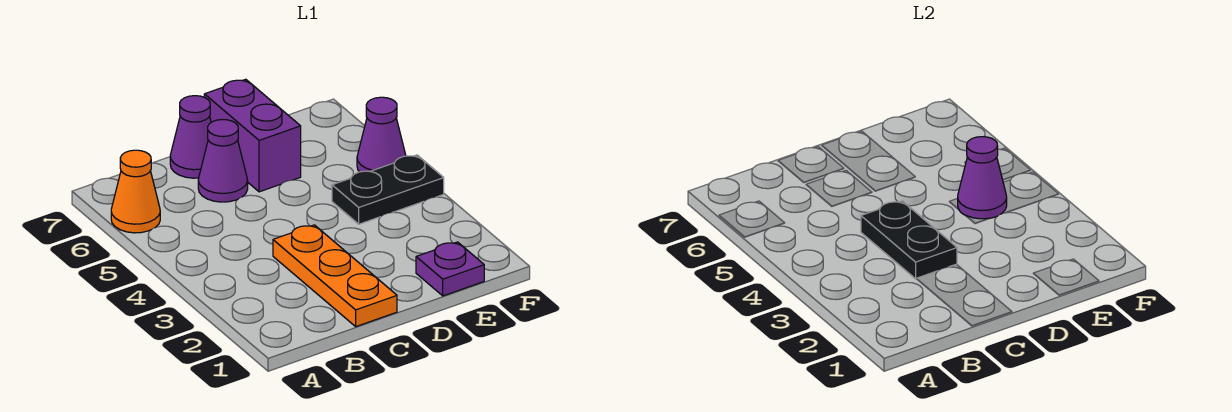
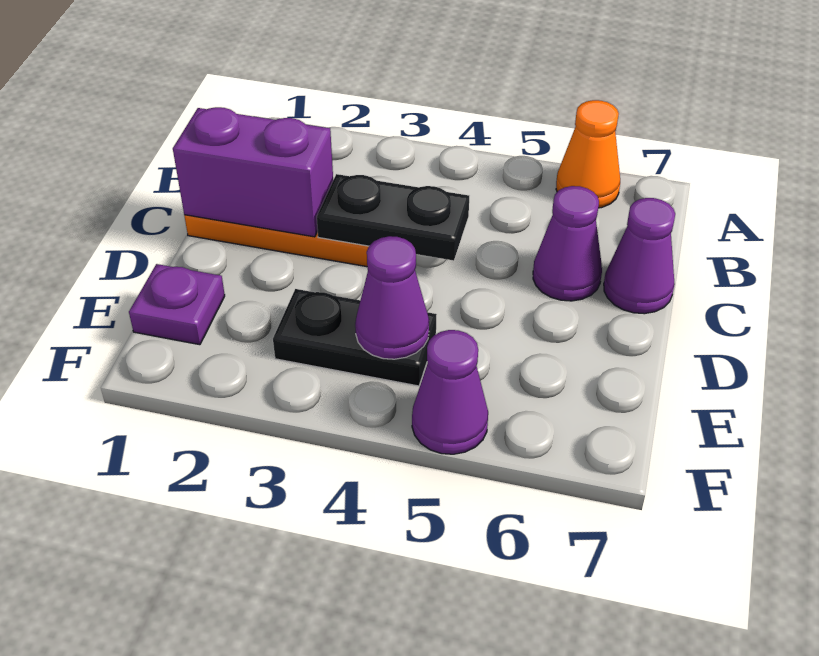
purple brick D6:D7 level 1 -> purple brick C1:C2 level 2
black plate E4:F4 level 1 -> black plate E3:E4 level 1

